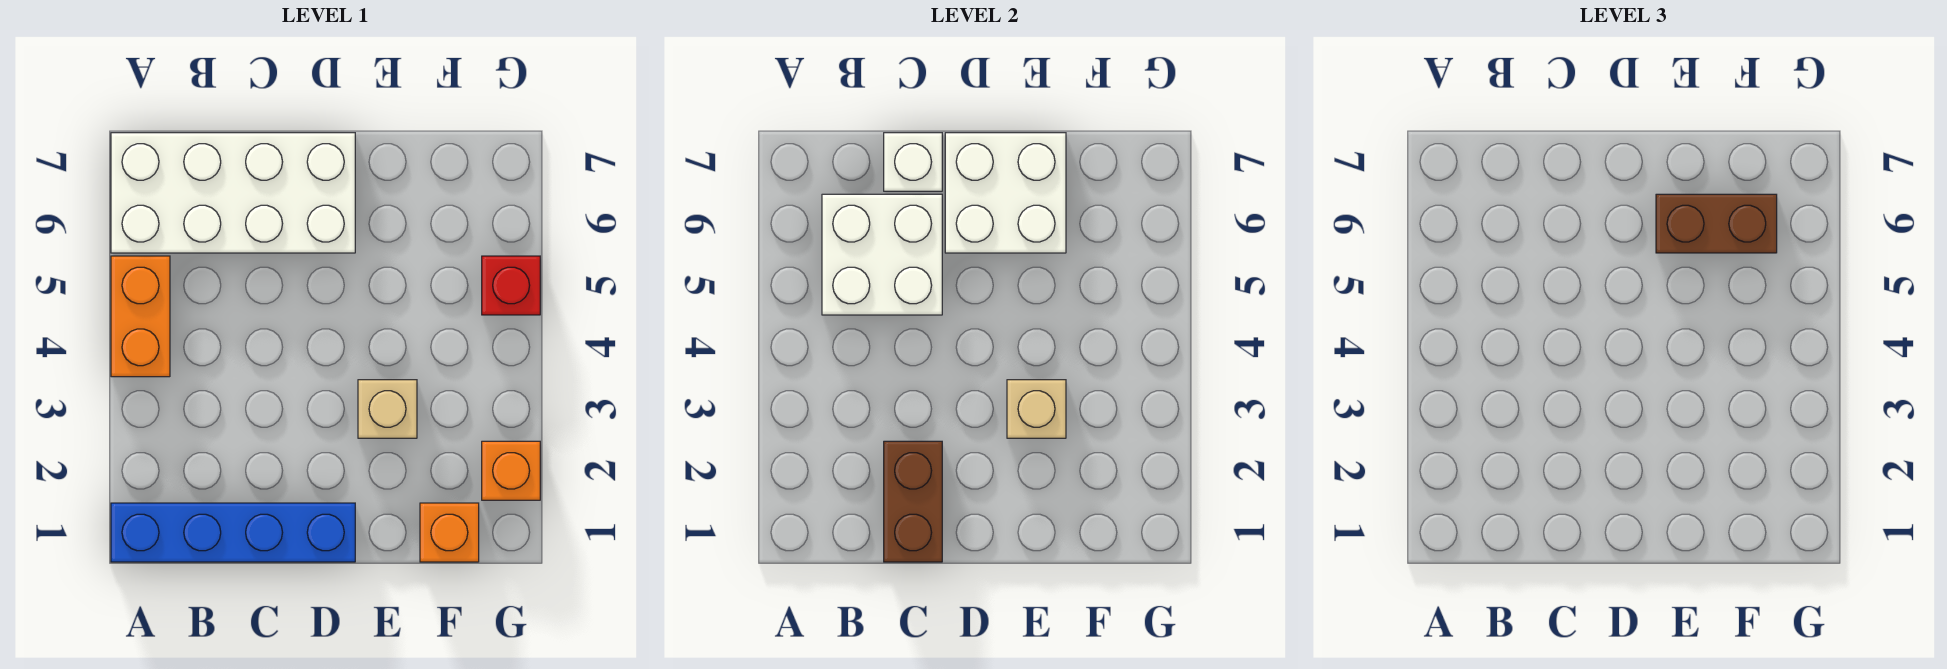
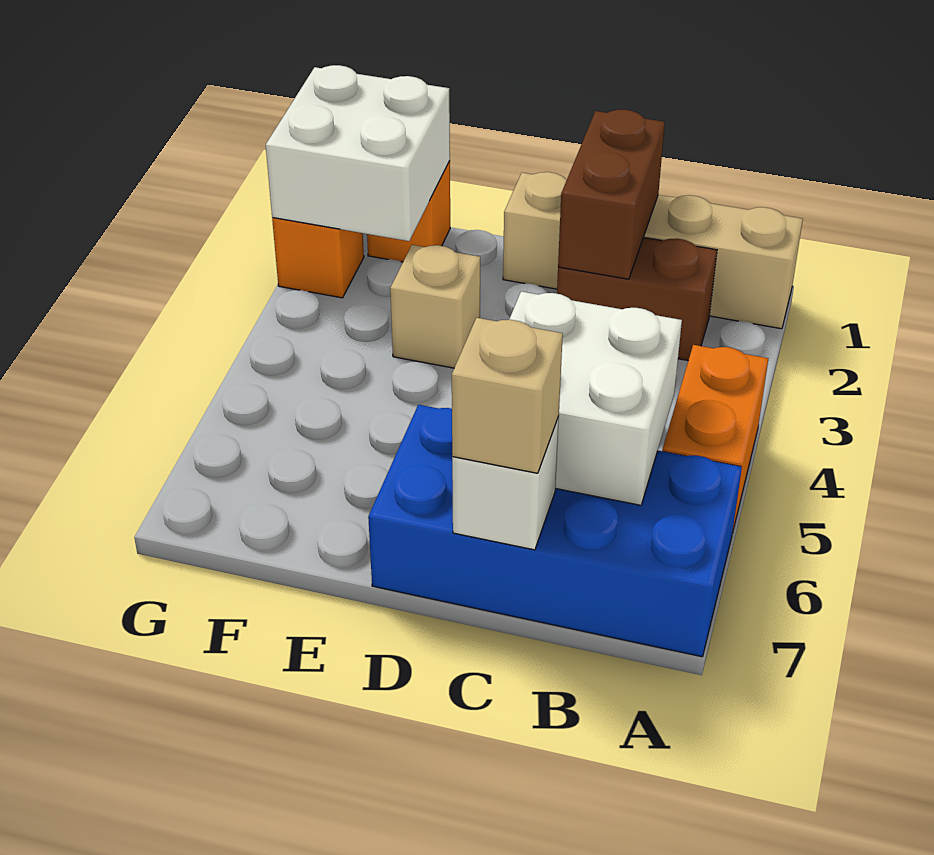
blue brick A1:D1 level 1 -> tan brick A1:D1 level 1
white brick A6:D7 level 1 -> blue brick A6:D7 level 1
white brick D6:E7 level 2 -> white brick F1:G2 level 2
tan brick E3 level 2 -> tan brick C7 level 3
brown brick E6:F6 level 3 -> brown brick B2:C2 level 1
red brick G5 level 1 -> none

